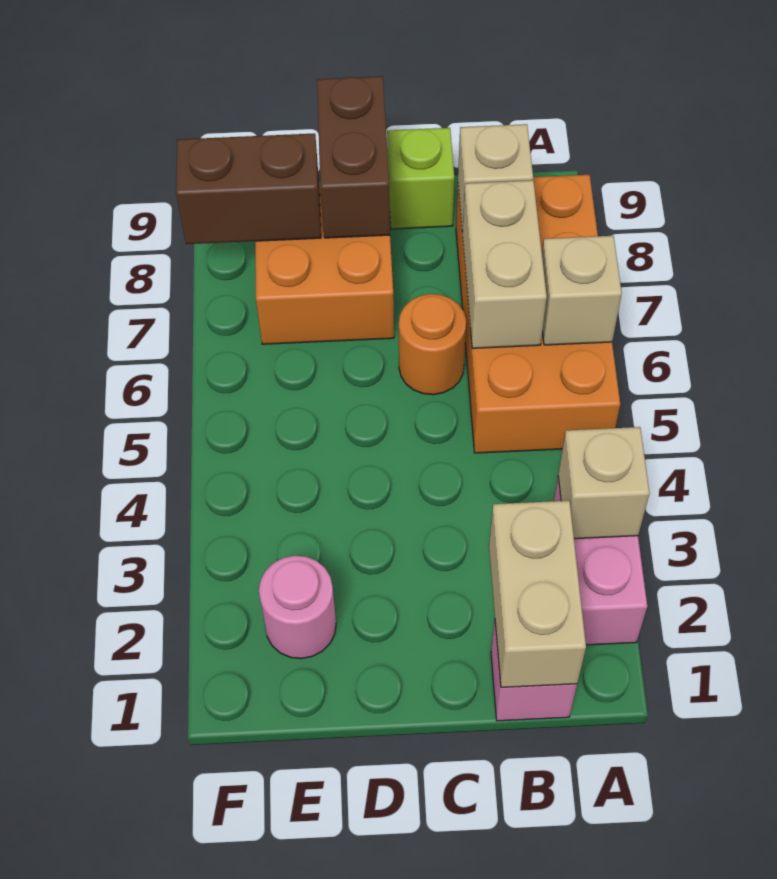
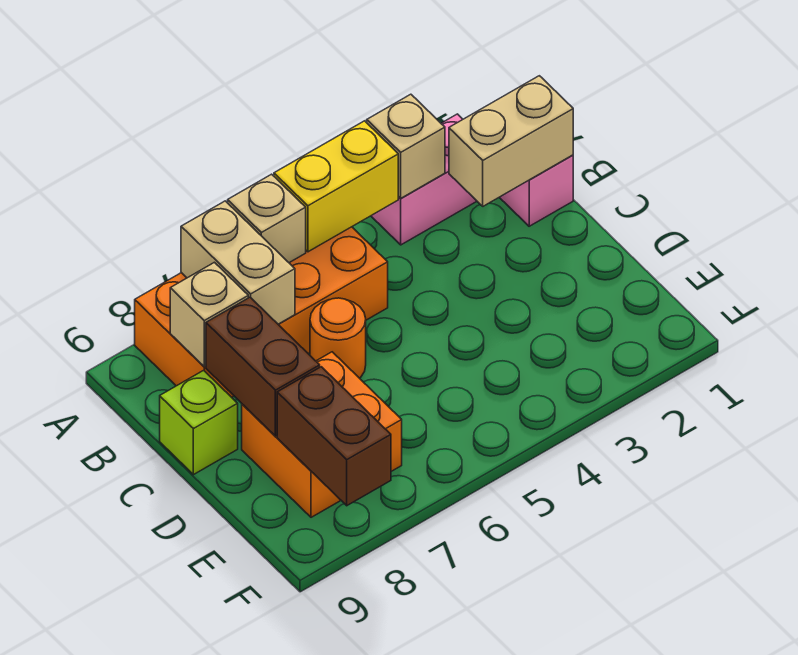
none -> yellow brick A4:A5 level 2
tan brick B6:B7 level 2 -> tan brick A7:B7 level 2
brown brick D8:D9 level 2 -> brown brick C8:D8 level 2
pink round brick E2 level 1 -> none

